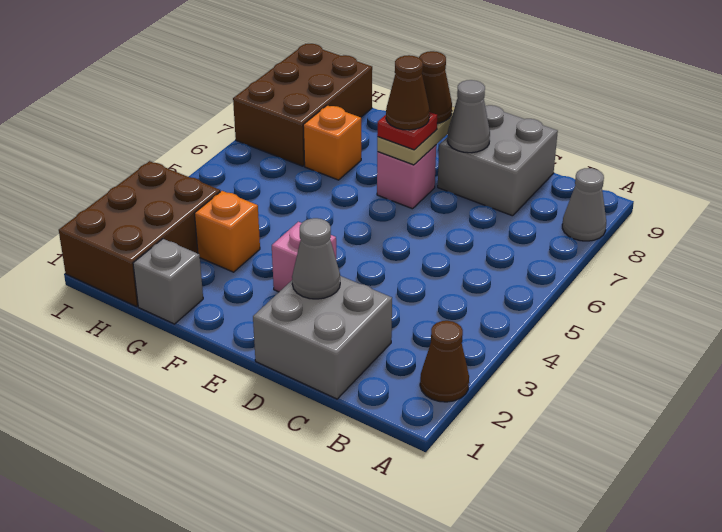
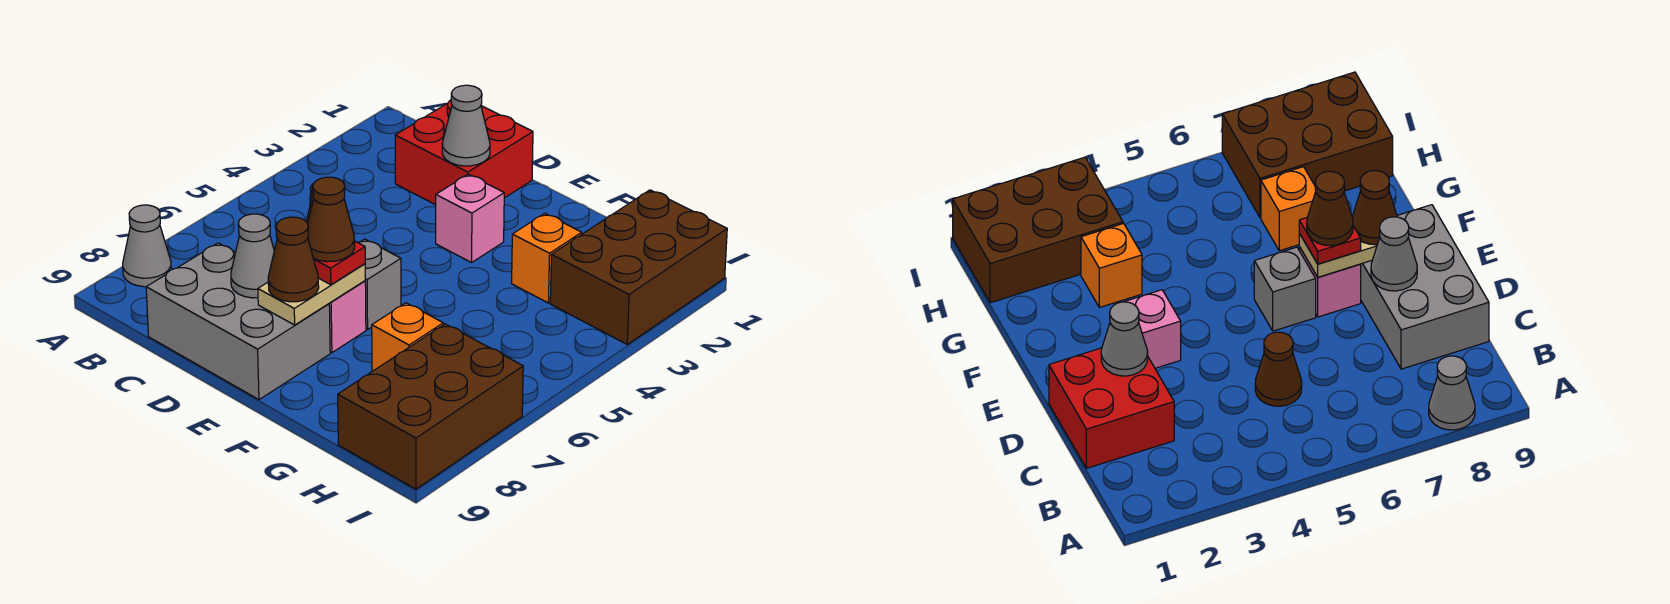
brown cone A2 level 1 -> brown cone C5 level 1
grey brick C1:D2 level 1 -> red brick C1:D2 level 1
grey brick C8:D9 level 1 -> grey brick C8:E9 level 1
grey brick G1 level 1 -> grey brick E6 level 1

